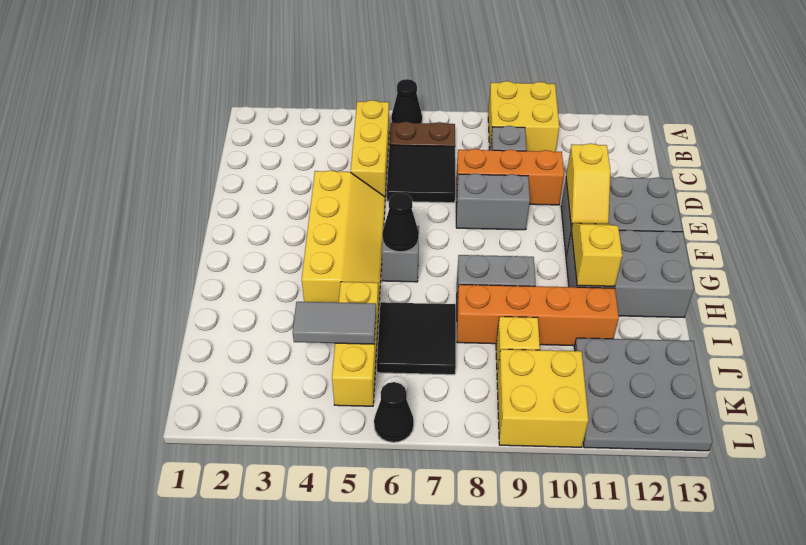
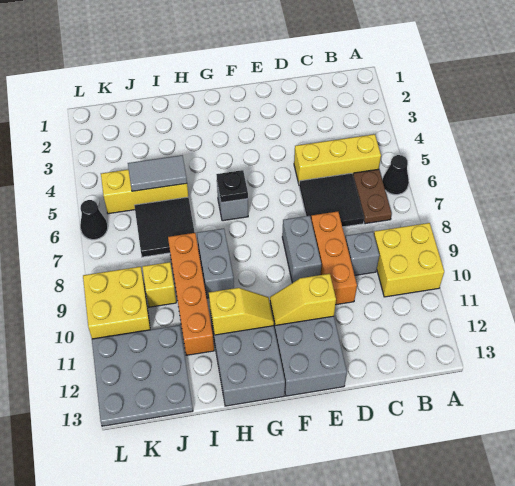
yellow slope E4:H5 level 1 top 4 -> none
black cone G6 level 2 -> black plate G6 level 2
grey tile J4:J5 level 2 -> grey tile I5:J5 level 2

